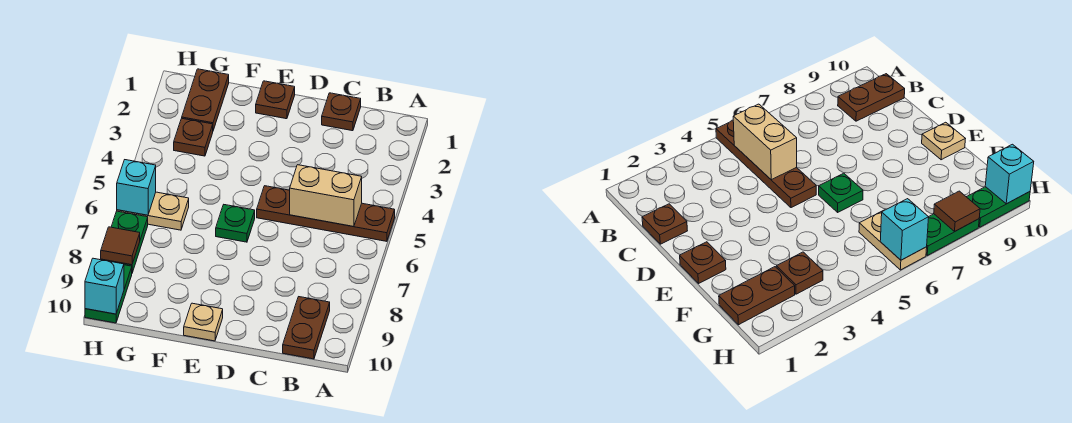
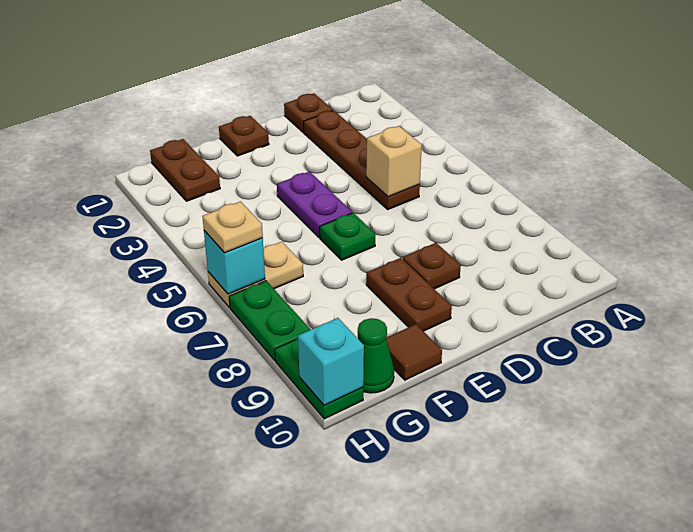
brown plate A5:D5 level 1 -> brown plate C2:C5 level 1
tan brick B5:C5 level 2 -> tan brick C5 level 2
brown plate B9:B10 level 1 -> brown plate E8:E9 level 1
none -> purple plate E4:E5 level 1
tan plate E10 level 1 -> tan plate H6 level 3
brown plate G3 level 1 -> brown plate D8 level 1
none -> green cone G10 level 1
brown tile H8 level 2 -> brown tile F10 level 1

